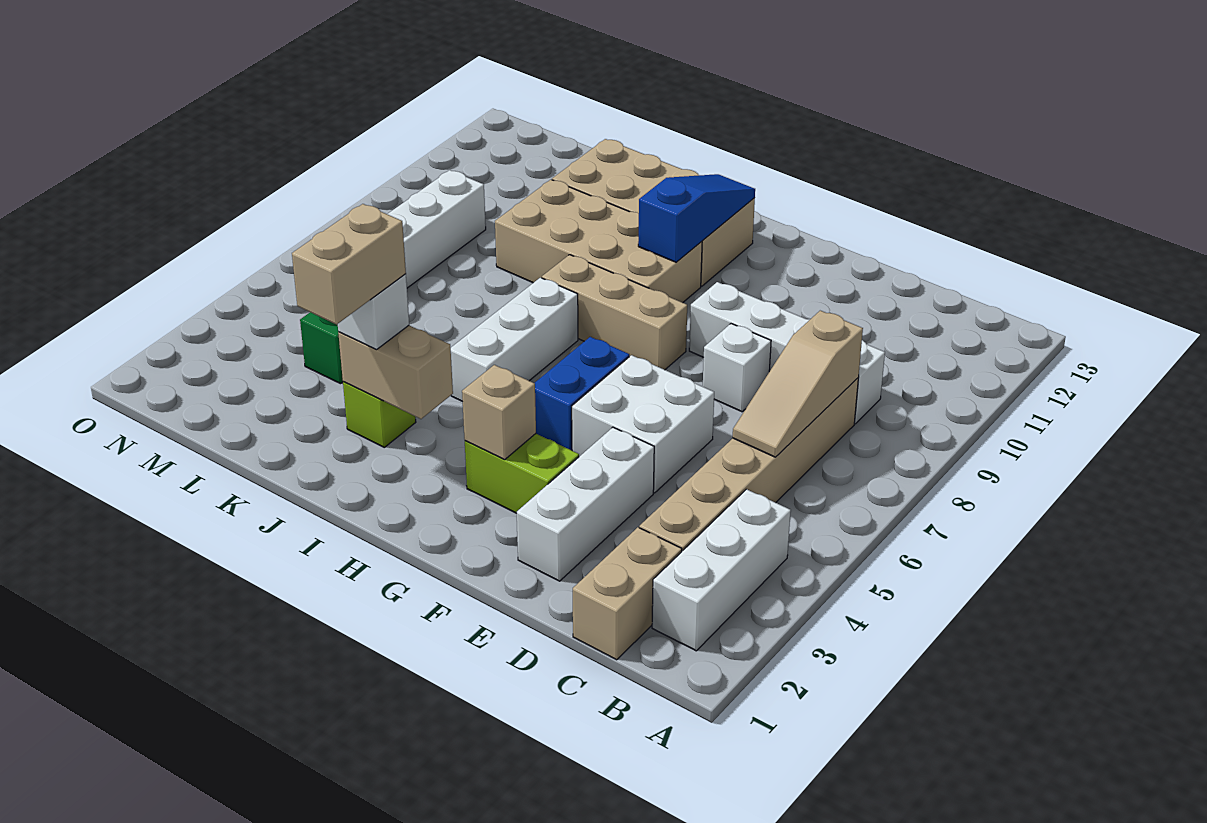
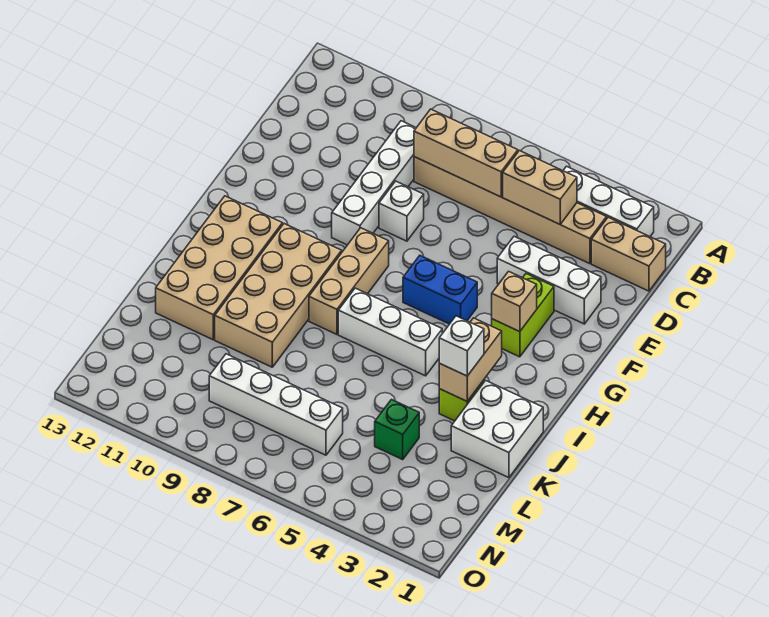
tan slope C6:C8 level 2 top 8 -> tan brick C6:C8 level 2
white brick E5:F6 level 1 -> white brick J1:K2 level 1
blue slope H10:H12 level 2 top 10 -> none
tan brick J2:J3 level 4 -> tan brick C4:C5 level 2

